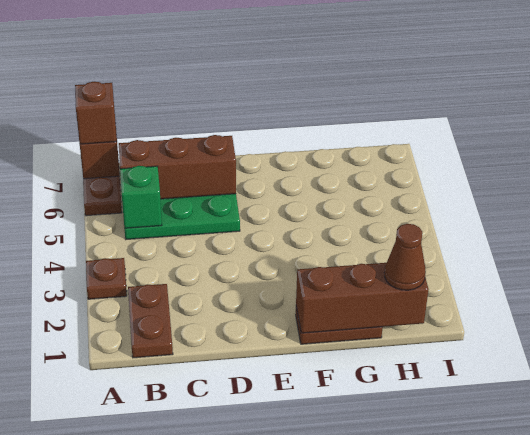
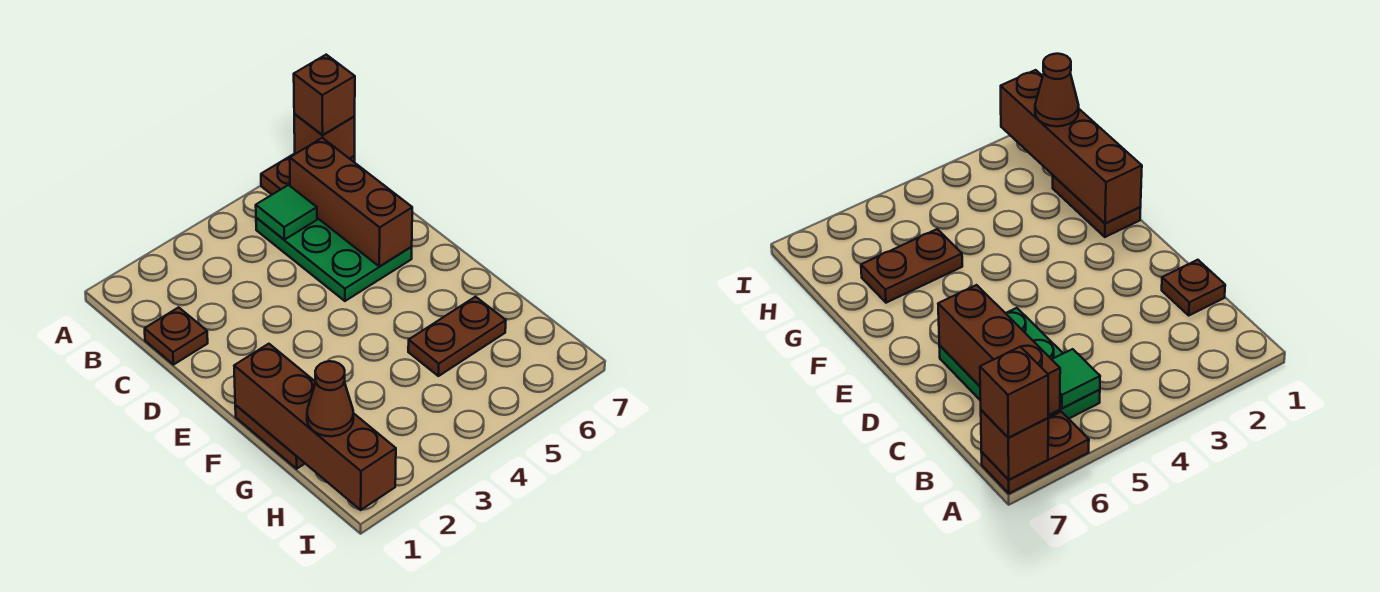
brown plate A3 level 1 -> brown plate C1 level 1
brown plate B1:B2 level 1 -> brown plate G5:G6 level 1
green brick B5 level 2 -> green tile B5 level 2
brown brick F1:H1 level 2 -> brown brick F1:I1 level 2

